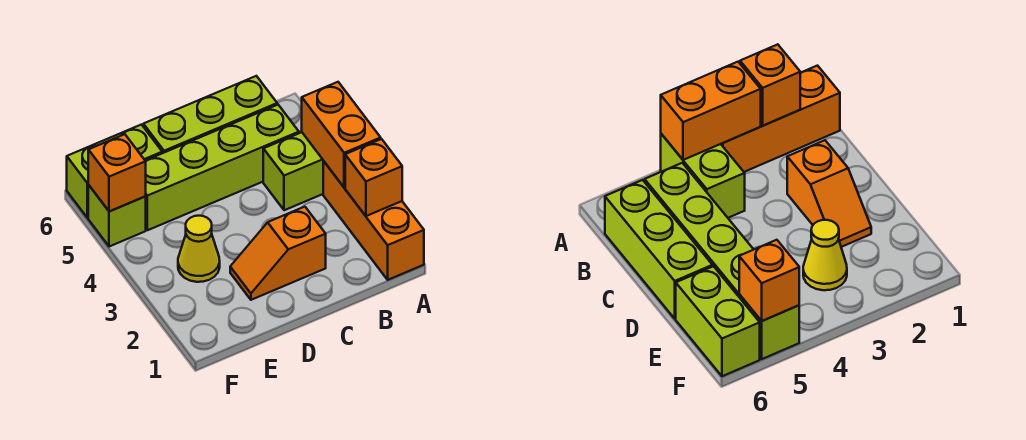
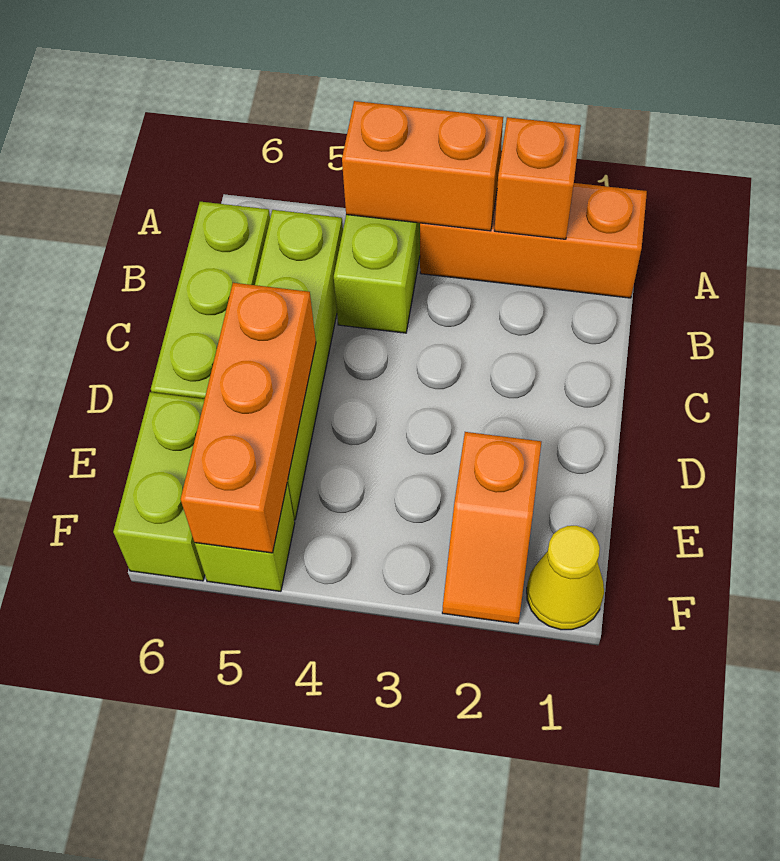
orange slope C2:D2 level 1 top C -> orange slope E2:F2 level 1 top E
yellow cone E3 level 1 -> yellow cone F1 level 1
orange brick F5 level 2 -> orange brick D5:F5 level 2

